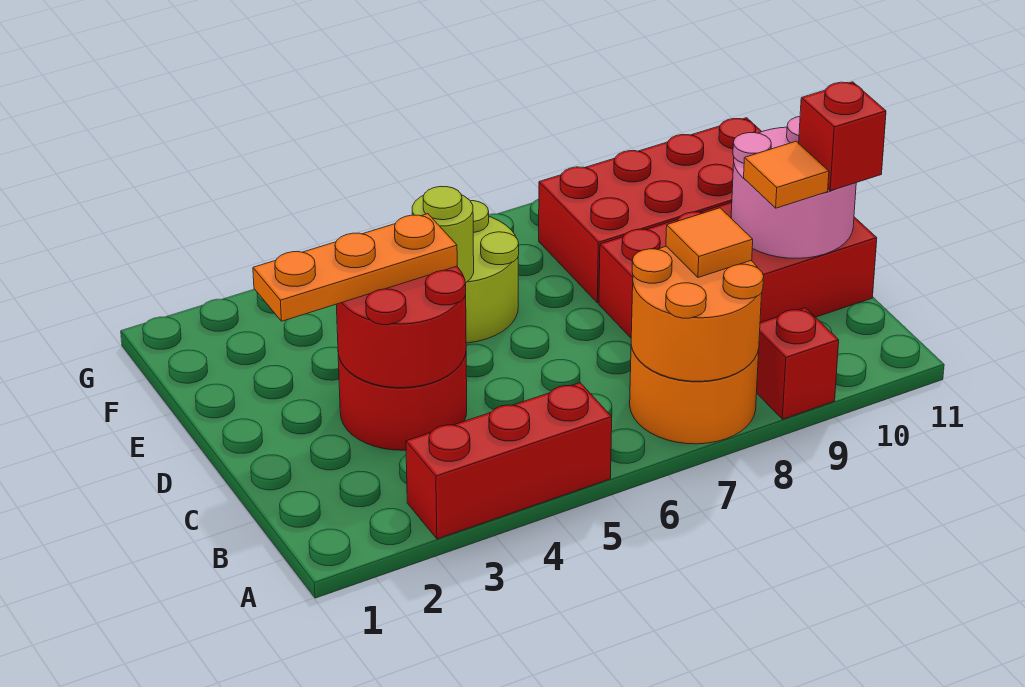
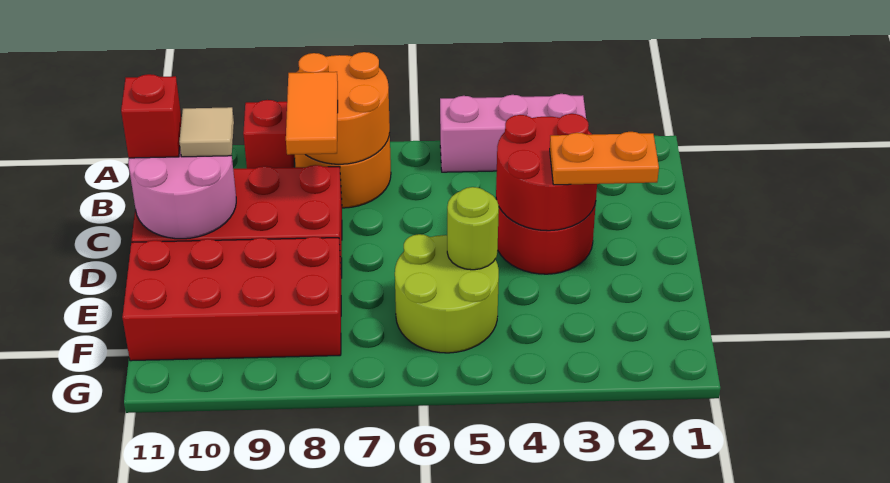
red brick A3:A5 level 1 -> pink brick A3:A5 level 1
orange tile B8 level 3 -> orange tile B8:C8 level 3
orange tile C10 level 3 -> tan tile C10 level 3
orange plate D2:D4 level 3 -> orange plate D2:D3 level 3

